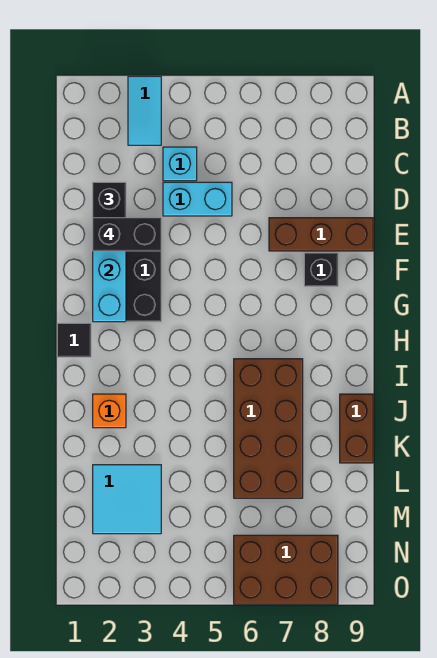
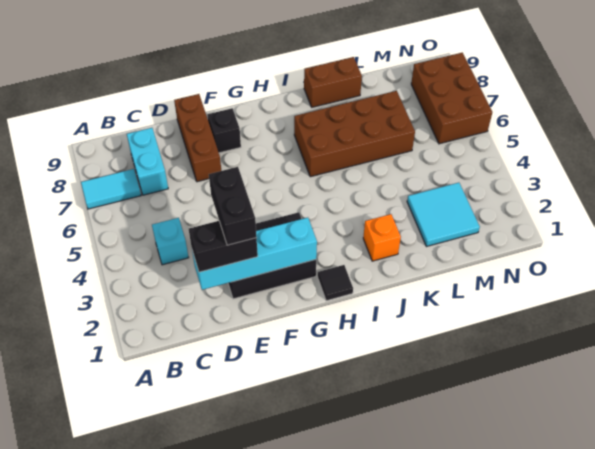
cyan tile A3:B3 level 1 -> cyan tile A7:B7 level 1
cyan brick D4:D5 level 1 -> cyan brick C7:C8 level 1

